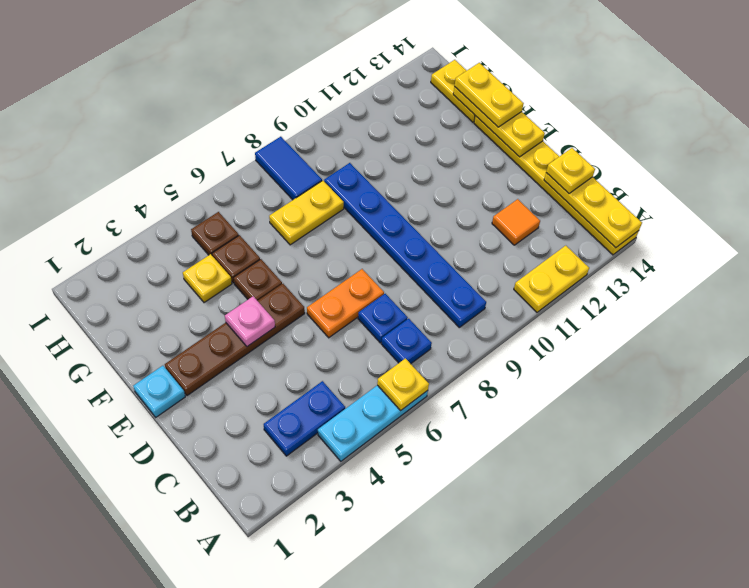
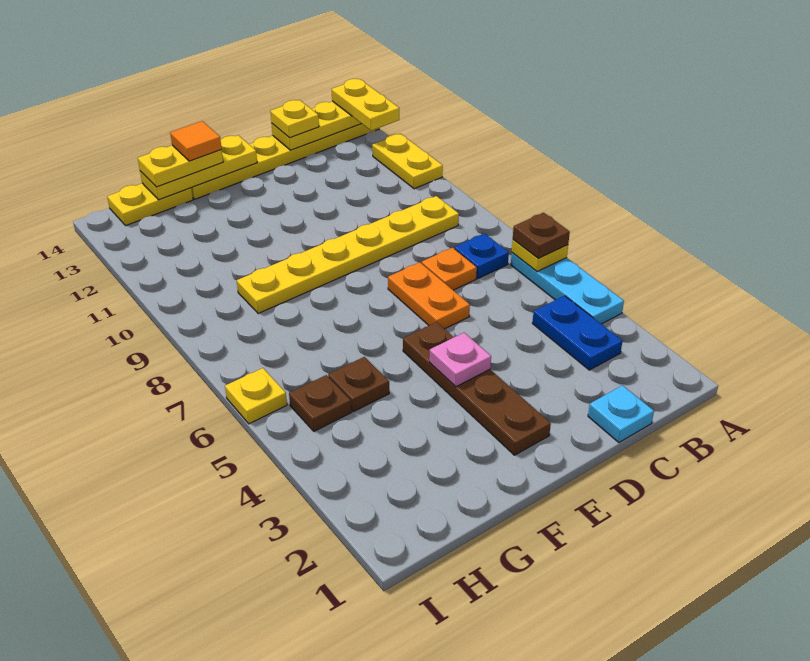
blue plate B9:G9 level 1 -> yellow plate B9:G9 level 1
blue plate C7 level 1 -> orange plate C7 level 1
orange tile C12 level 1 -> orange tile F14 level 4
cyan plate E1 level 1 -> cyan plate C1 level 1
brown plate F5 level 1 -> brown plate A6 level 3
yellow plate G4 level 1 -> yellow plate I6 level 1
yellow plate G7:G8 level 1 -> yellow plate A13:A14 level 3
blue tile H8:I8 level 1 -> none

